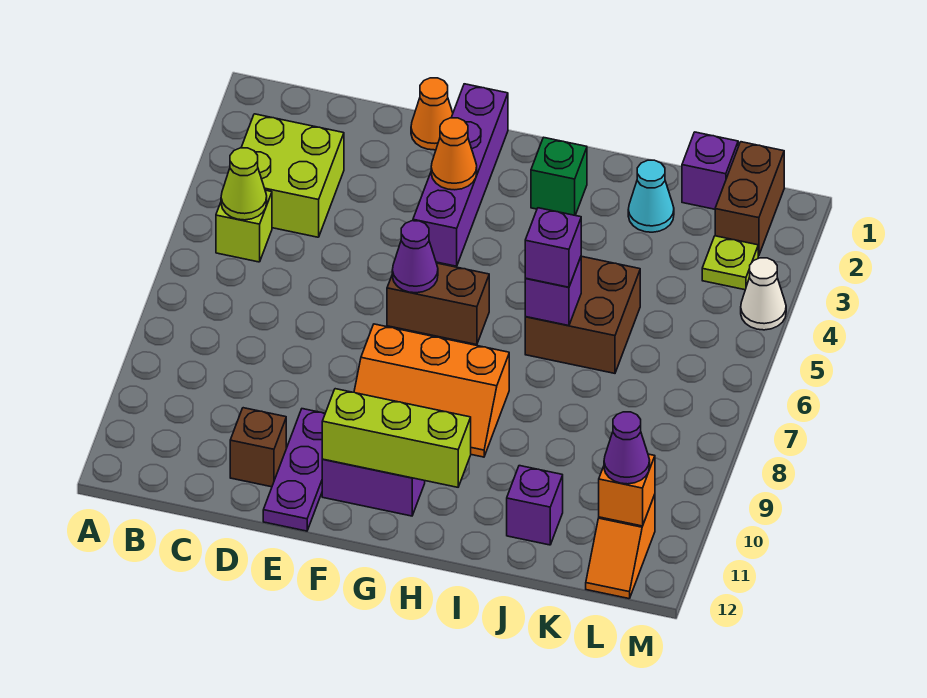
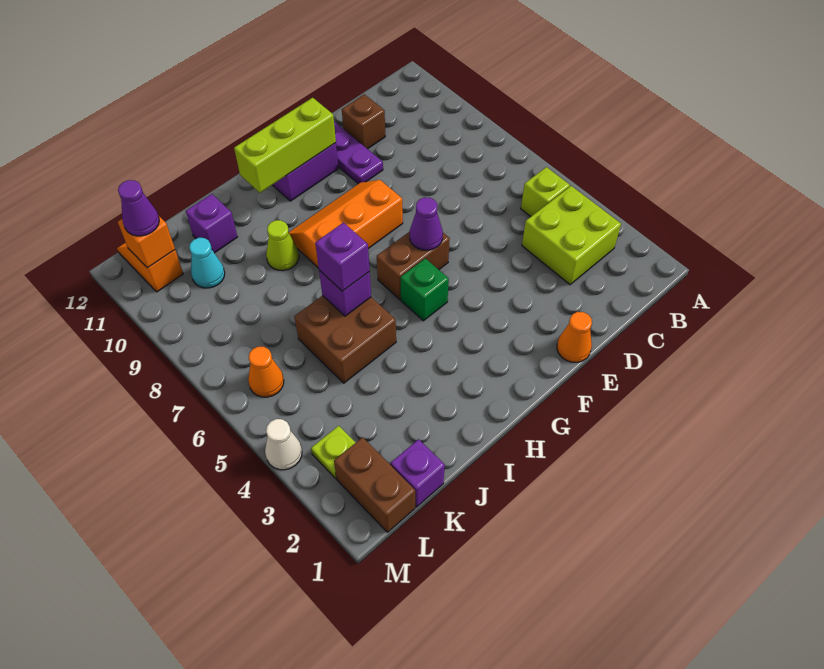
lime cone B5 level 2 -> lime cone I9 level 1
purple brick F1:F4 level 1 -> none
orange cone F3 level 2 -> orange cone L6 level 1
green brick H2 level 1 -> green brick G5 level 1
cyan cone J2 level 1 -> cyan cone K10 level 1

